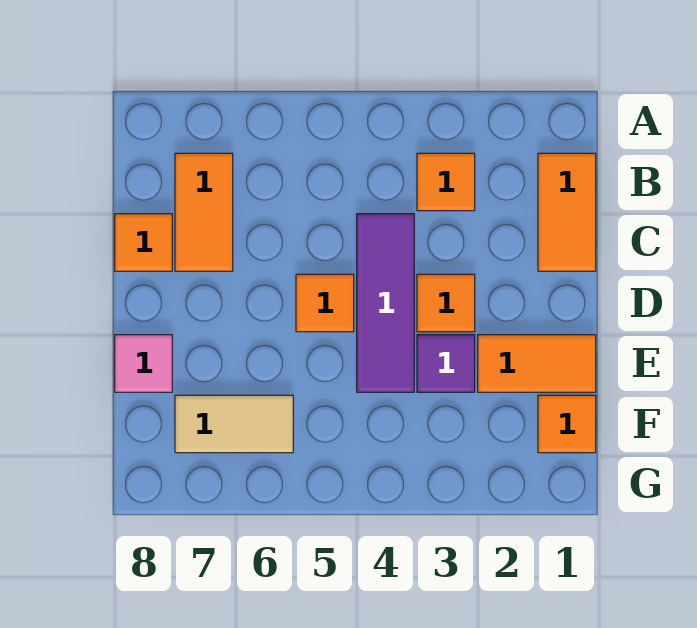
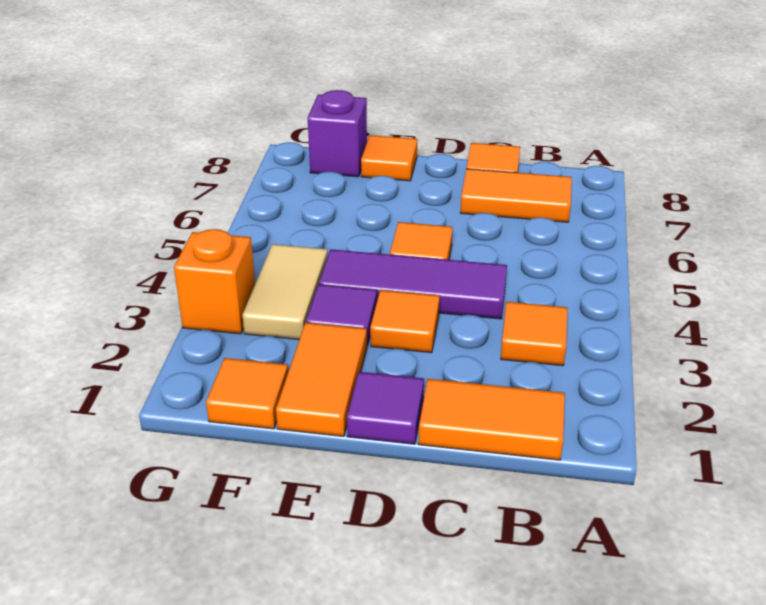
none -> purple tile D1 level 1
pink tile E8 level 1 -> orange tile E8 level 1
tan tile F6:F7 level 1 -> tan tile F3:F4 level 1
none -> purple brick F8 level 1
none -> orange brick G3 level 1

